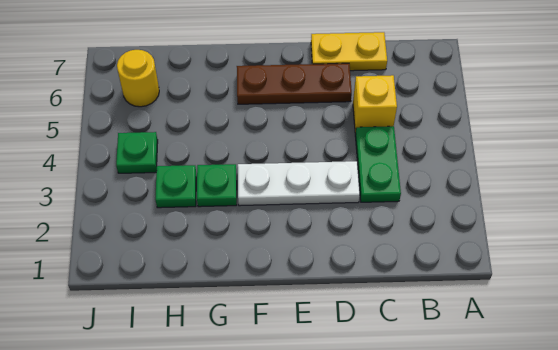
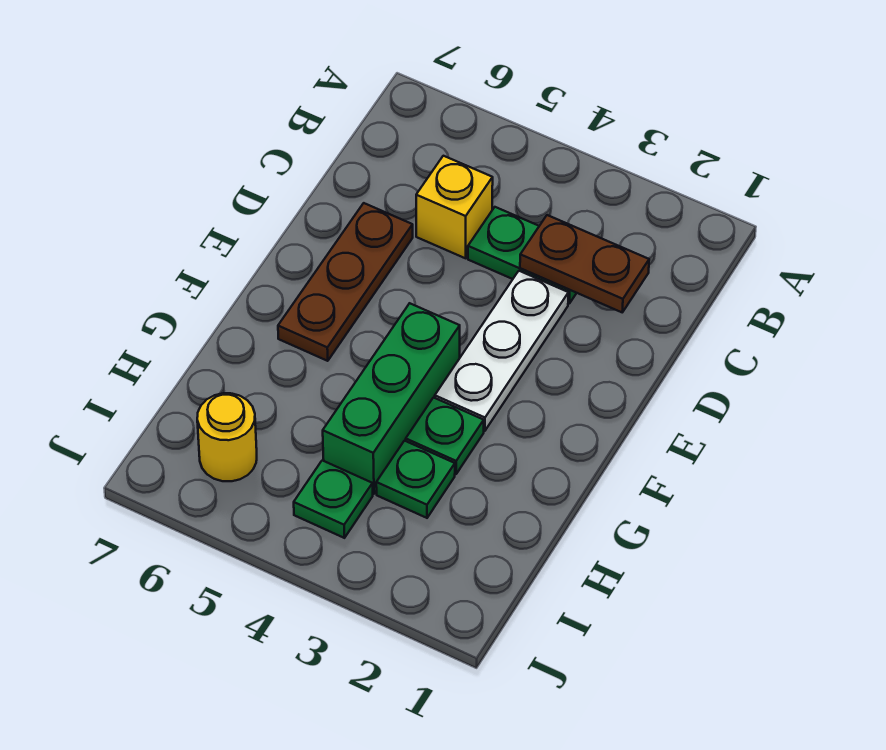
none -> brown plate C2:C3 level 2
yellow plate C7:D7 level 1 -> none
none -> green brick F4:H4 level 1

